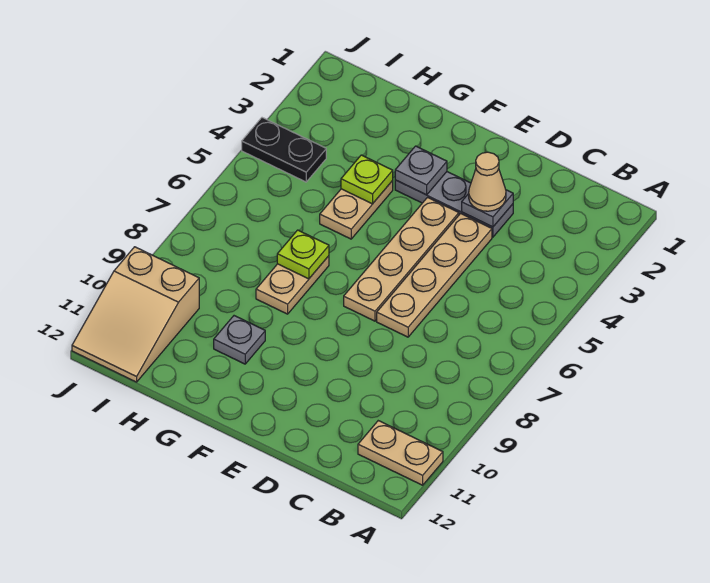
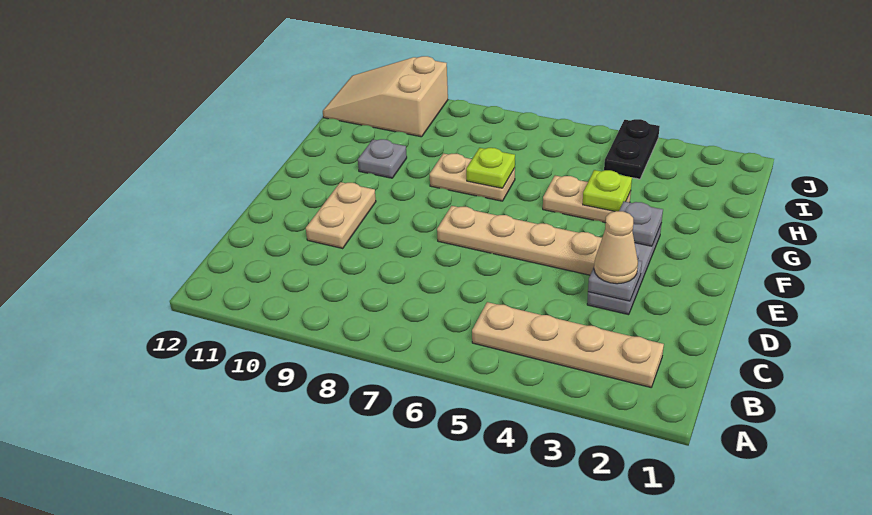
tan plate A11:B11 level 1 -> tan plate D10:E10 level 1
tan plate D4:D7 level 1 -> tan plate B2:B5 level 1

